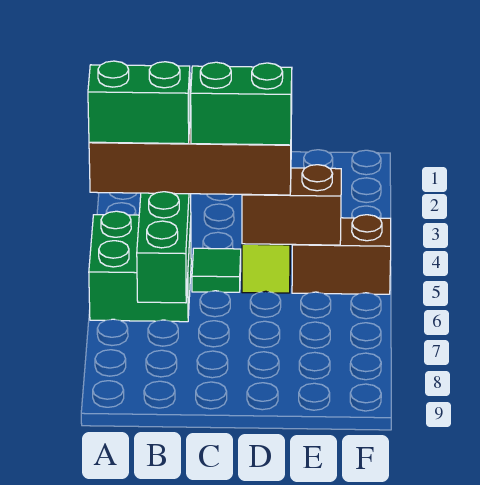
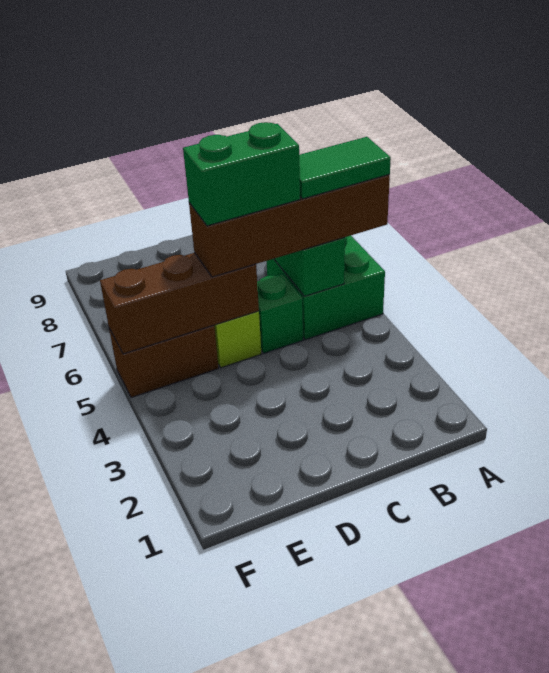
green brick A5:B5 level 4 -> green tile A5:B5 level 4
green tile C5 level 1 -> green brick C5 level 1
brown brick D5:E5 level 2 -> brown brick D5:F5 level 2

